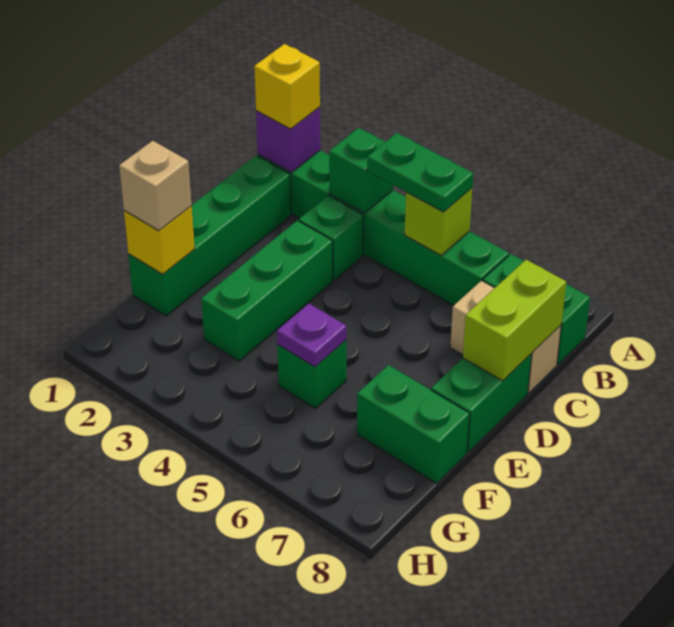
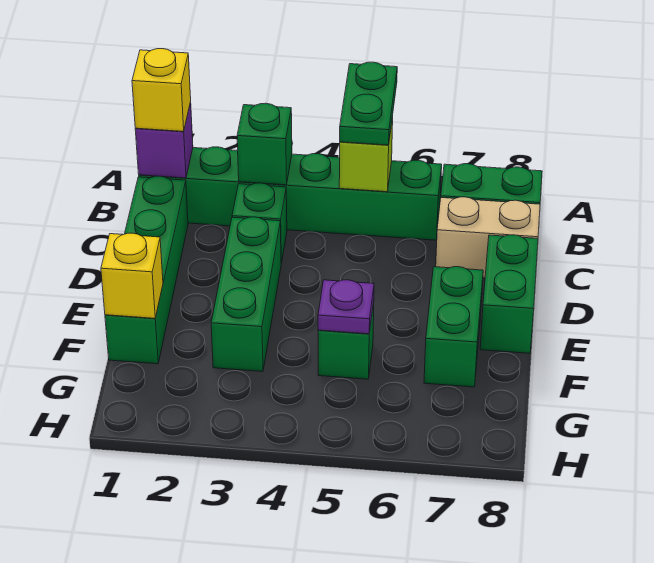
green plate B4:B5 level 3 -> green plate A5:B5 level 3
lime brick C8:D8 level 2 -> none
tan brick F1 level 3 -> none
green brick F7:F8 level 1 -> green brick E7:F7 level 1

